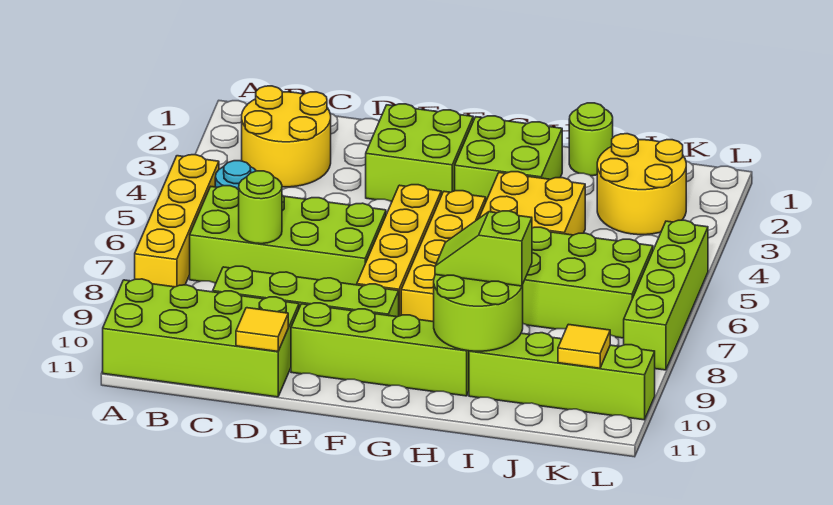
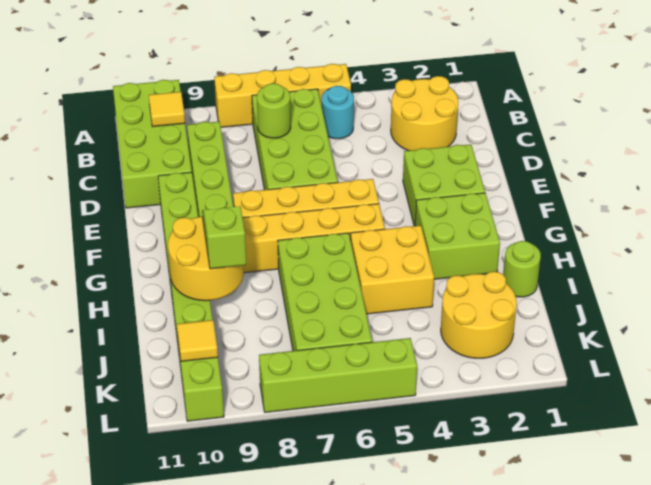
yellow tile D11 level 2 -> yellow tile B10 level 2
lime round brick H9:I10 level 2 -> yellow round brick H9:I10 level 2

